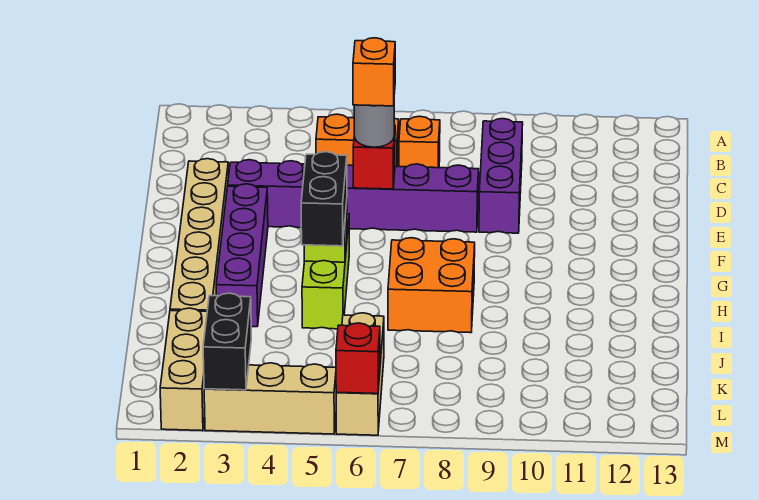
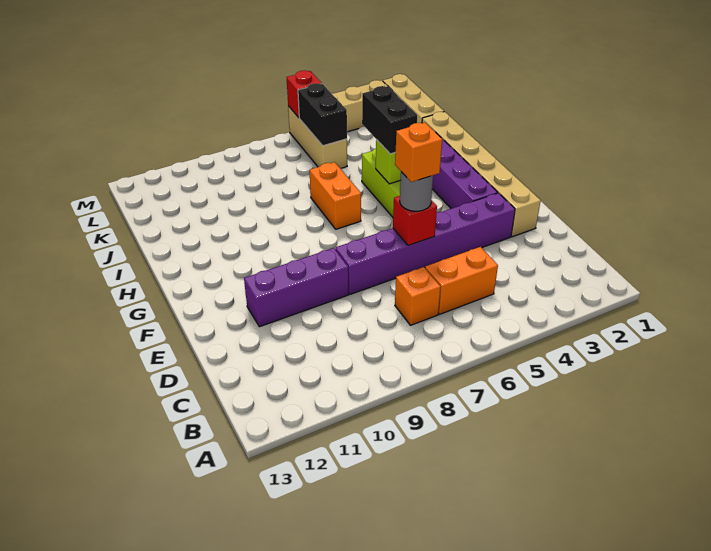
purple brick C9:E9 level 1 -> purple brick E9:E11 level 1
orange brick H7:I8 level 1 -> orange brick H7:I7 level 1
black brick L3:M3 level 2 -> black brick K6:L6 level 2

